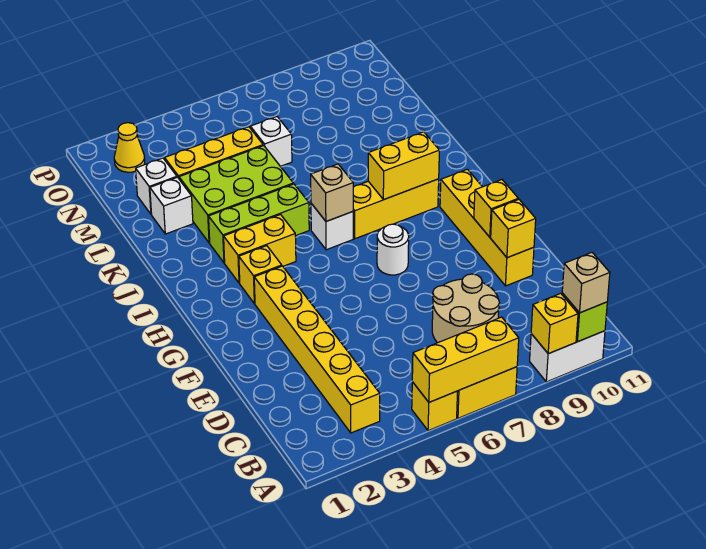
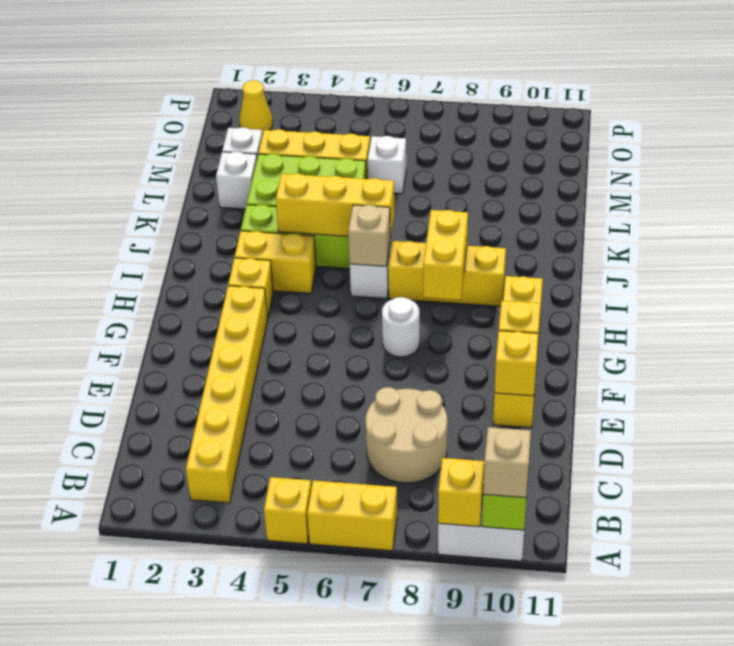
yellow brick A5:A7 level 2 -> yellow brick J4:J6 level 2
yellow brick I8:I9 level 2 -> yellow brick H8:I8 level 2

